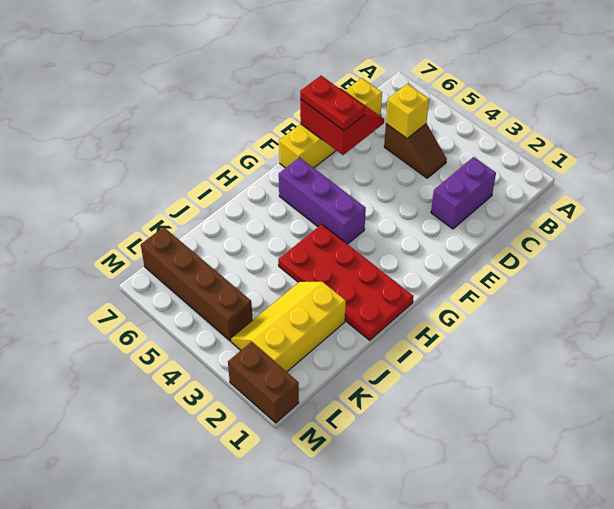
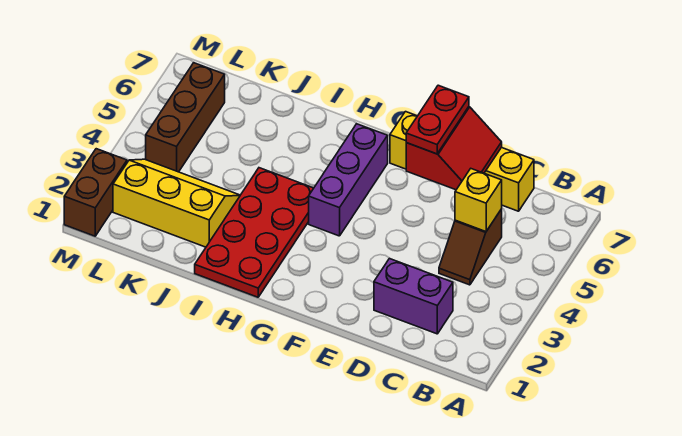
brown brick L4:L7 level 1 -> brown brick L4:L6 level 1

